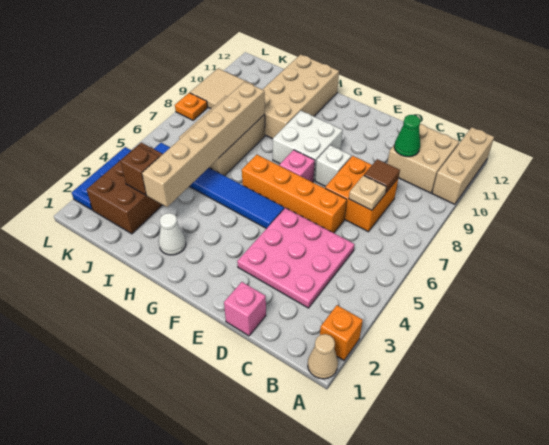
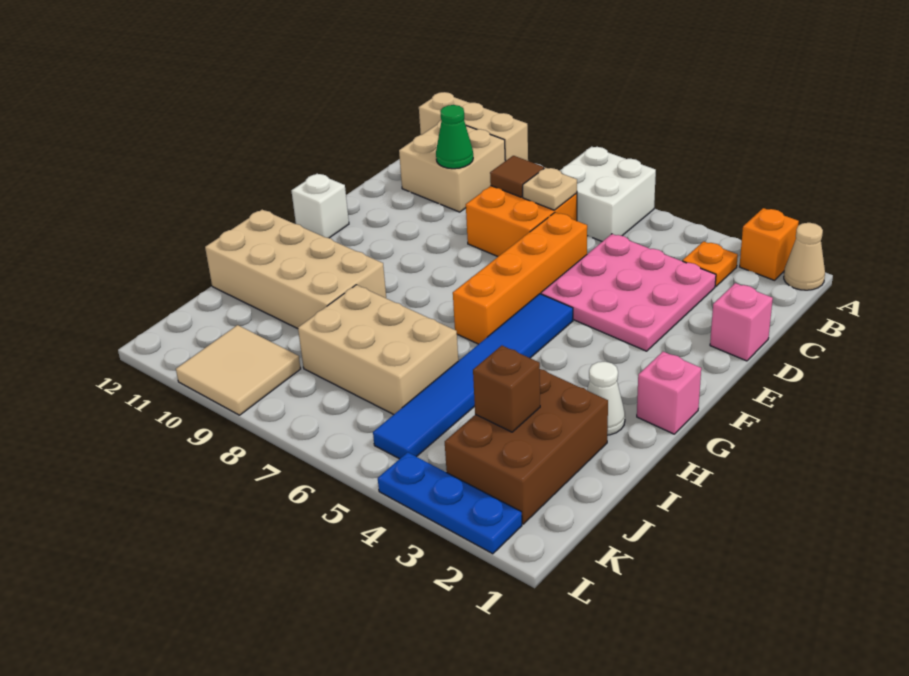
white brick E8 level 1 -> white brick F12 level 1
pink brick F7 level 1 -> pink brick G1 level 1
white brick F8:G9 level 1 -> white brick A6:B7 level 1
tan brick I3:I8 level 2 -> none
brown brick J2:K4 level 1 -> brown brick I2:K3 level 1
orange plate L8 level 1 -> orange plate B3 level 1

